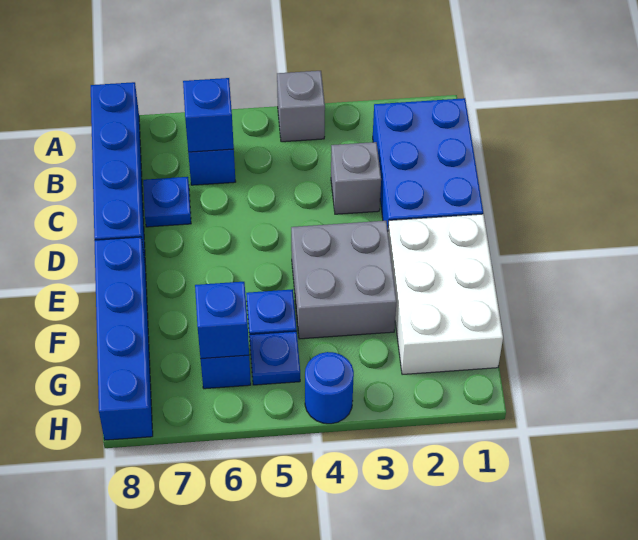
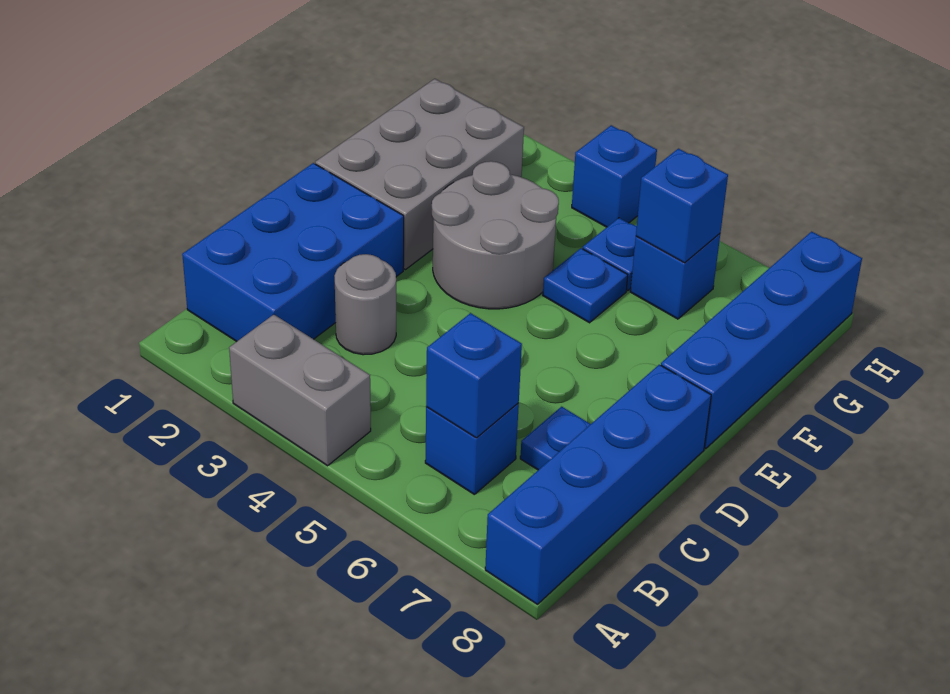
grey brick A4 level 1 -> grey brick A3:A4 level 1
grey brick C3 level 1 -> grey round brick C3 level 1
white brick E1:G2 level 1 -> grey brick E1:G2 level 1
grey brick E3:F4 level 1 -> grey round brick E3:F4 level 1
blue round brick H4 level 1 -> blue brick H4 level 1

